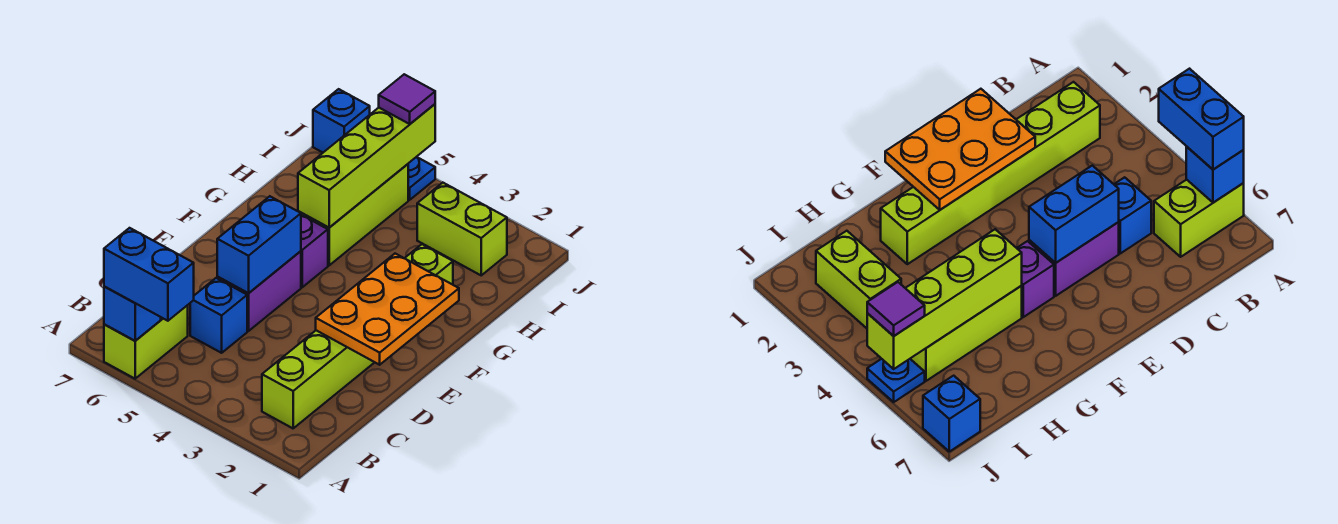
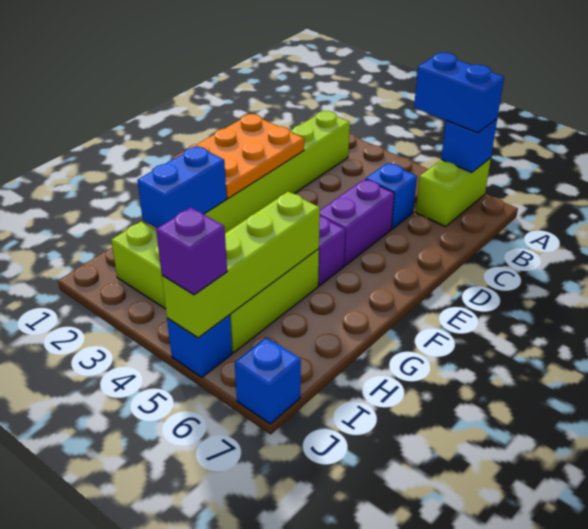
blue brick D5:E5 level 2 -> blue brick G2:H2 level 2
blue plate J5 level 1 -> blue brick J5 level 1
purple tile J5 level 3 -> purple brick J5 level 3

